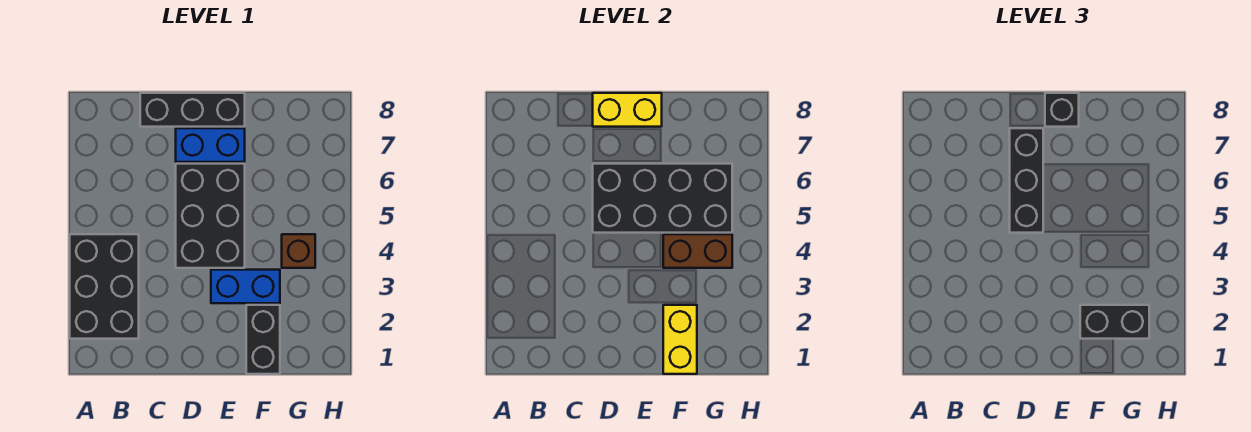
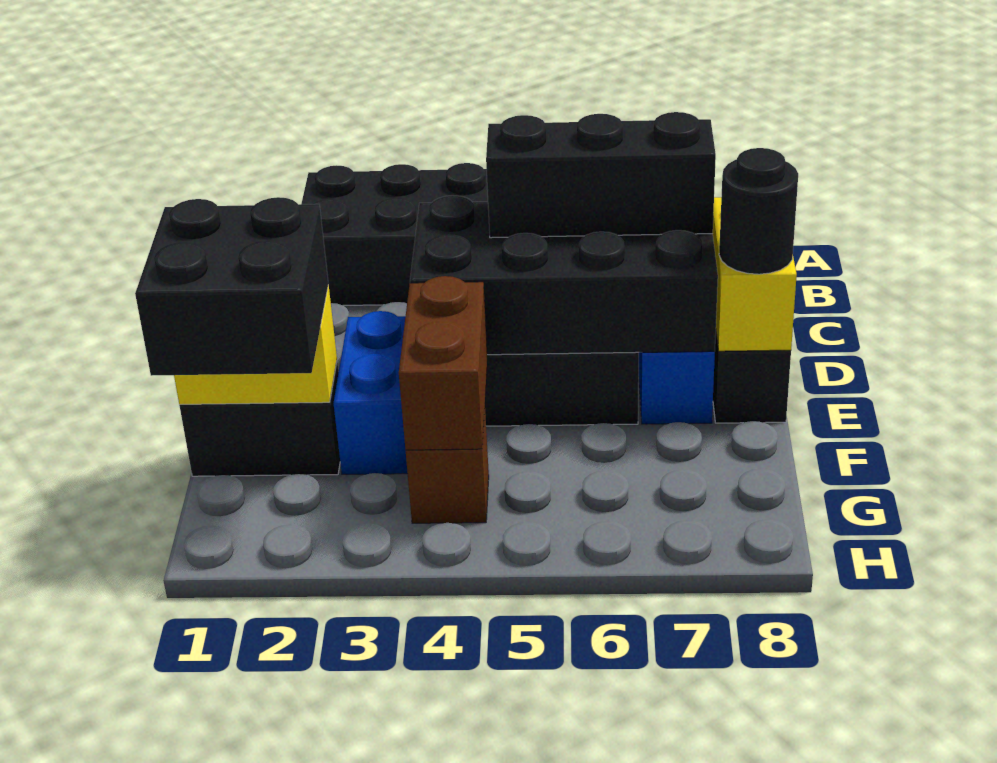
black brick D5:G6 level 2 -> black brick D4:E7 level 2
black brick E8 level 3 -> black round brick E8 level 3
black brick F2:G2 level 3 -> black brick F1:G2 level 3

